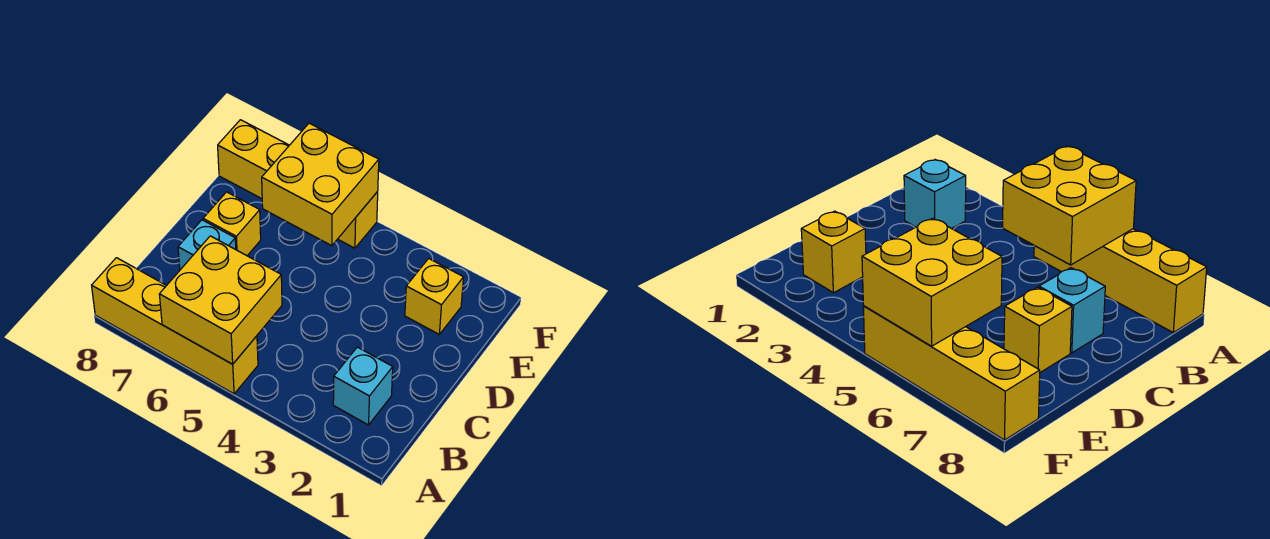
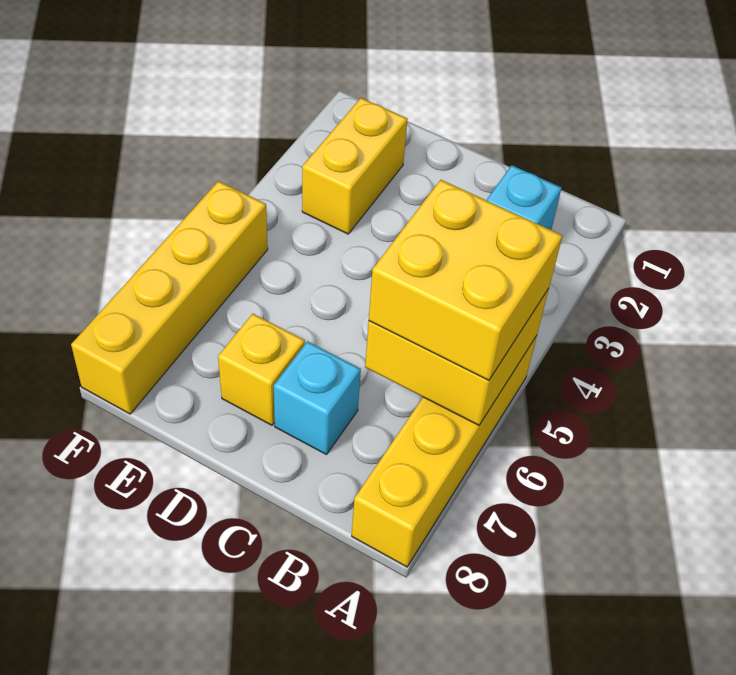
yellow brick E2 level 1 -> yellow brick E2:E3 level 1
yellow brick E5:F6 level 2 -> yellow brick A5:B6 level 3

